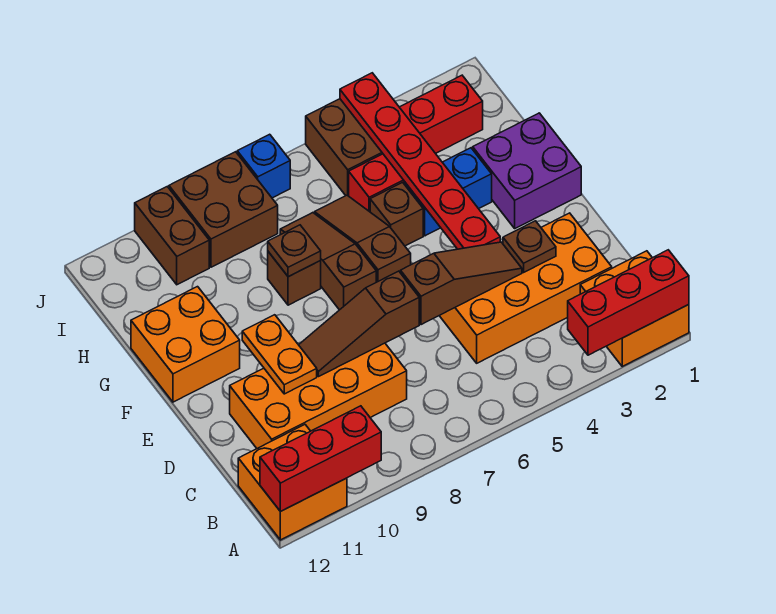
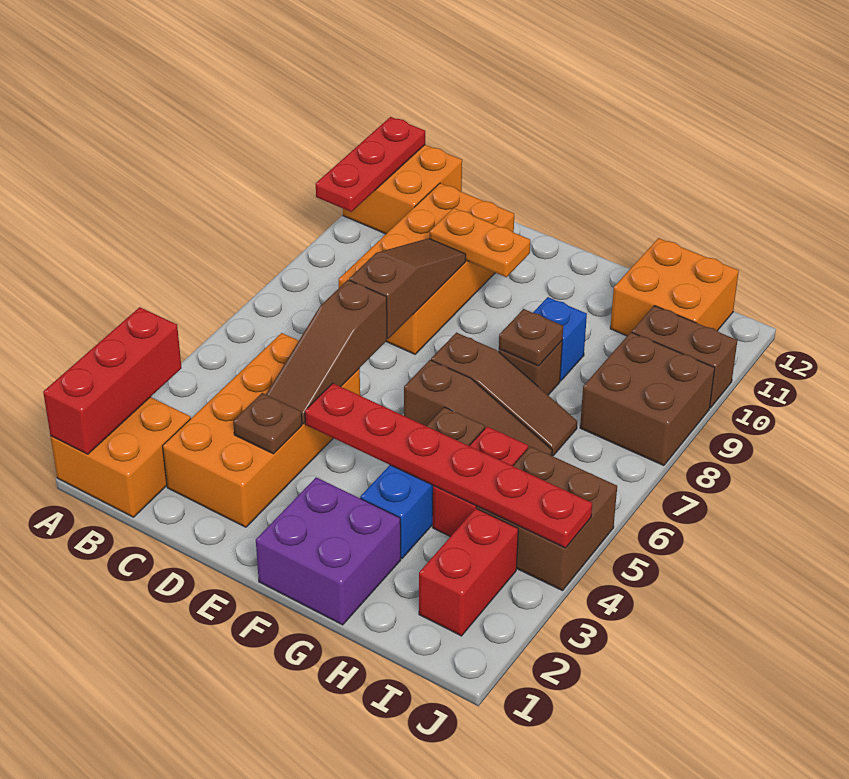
red brick A10:A12 level 2 -> red plate A10:A12 level 2
orange brick F11:G12 level 1 -> orange brick H11:I12 level 1
blue brick J7 level 1 -> blue brick G9 level 1

